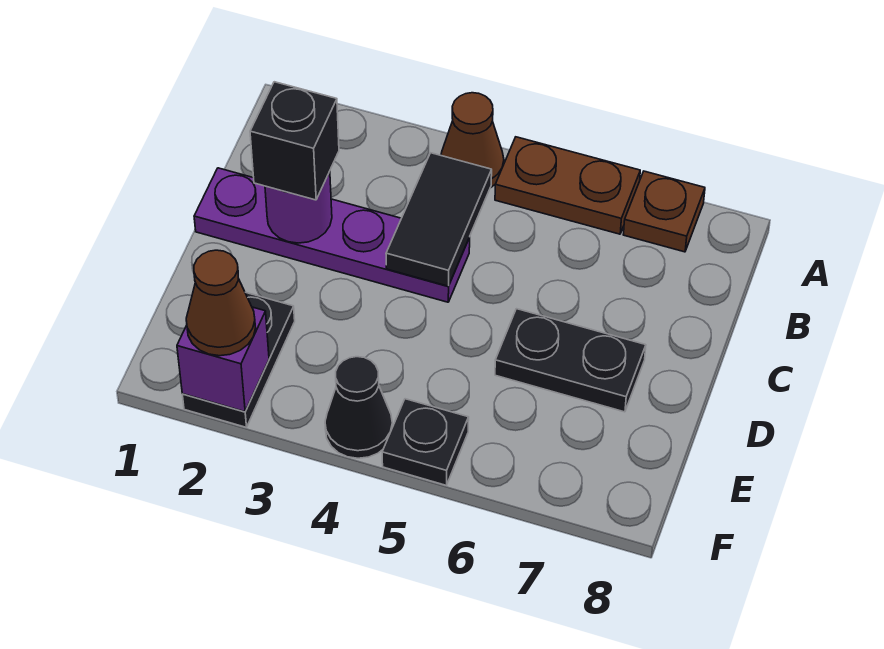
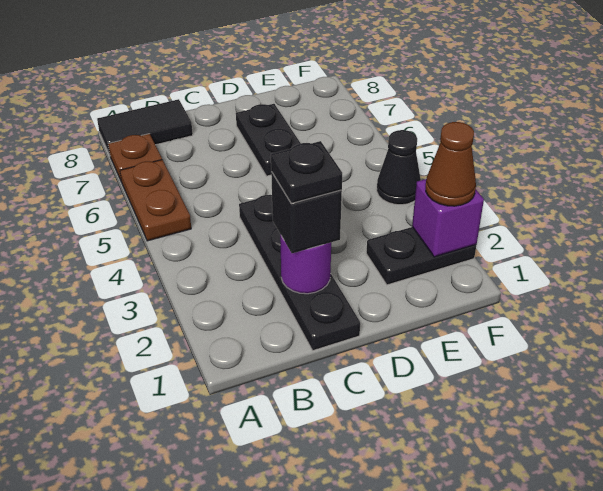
brown cone A4 level 1 -> none
black tile B4:C4 level 2 -> black tile A8:B8 level 1
purple plate C1:C4 level 1 -> black plate C1:C4 level 1
black plate F5 level 1 -> black plate C2 level 4

